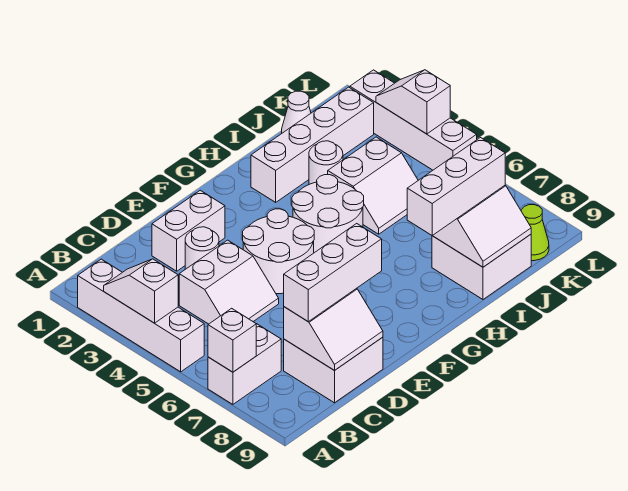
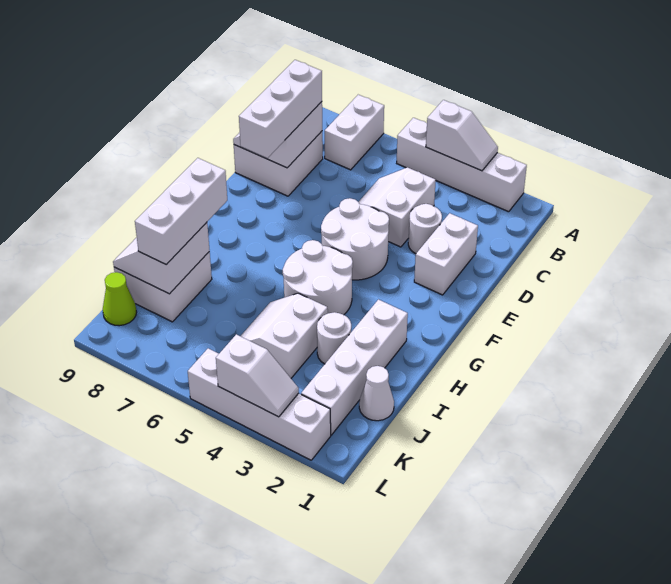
white brick A7 level 2 -> none

